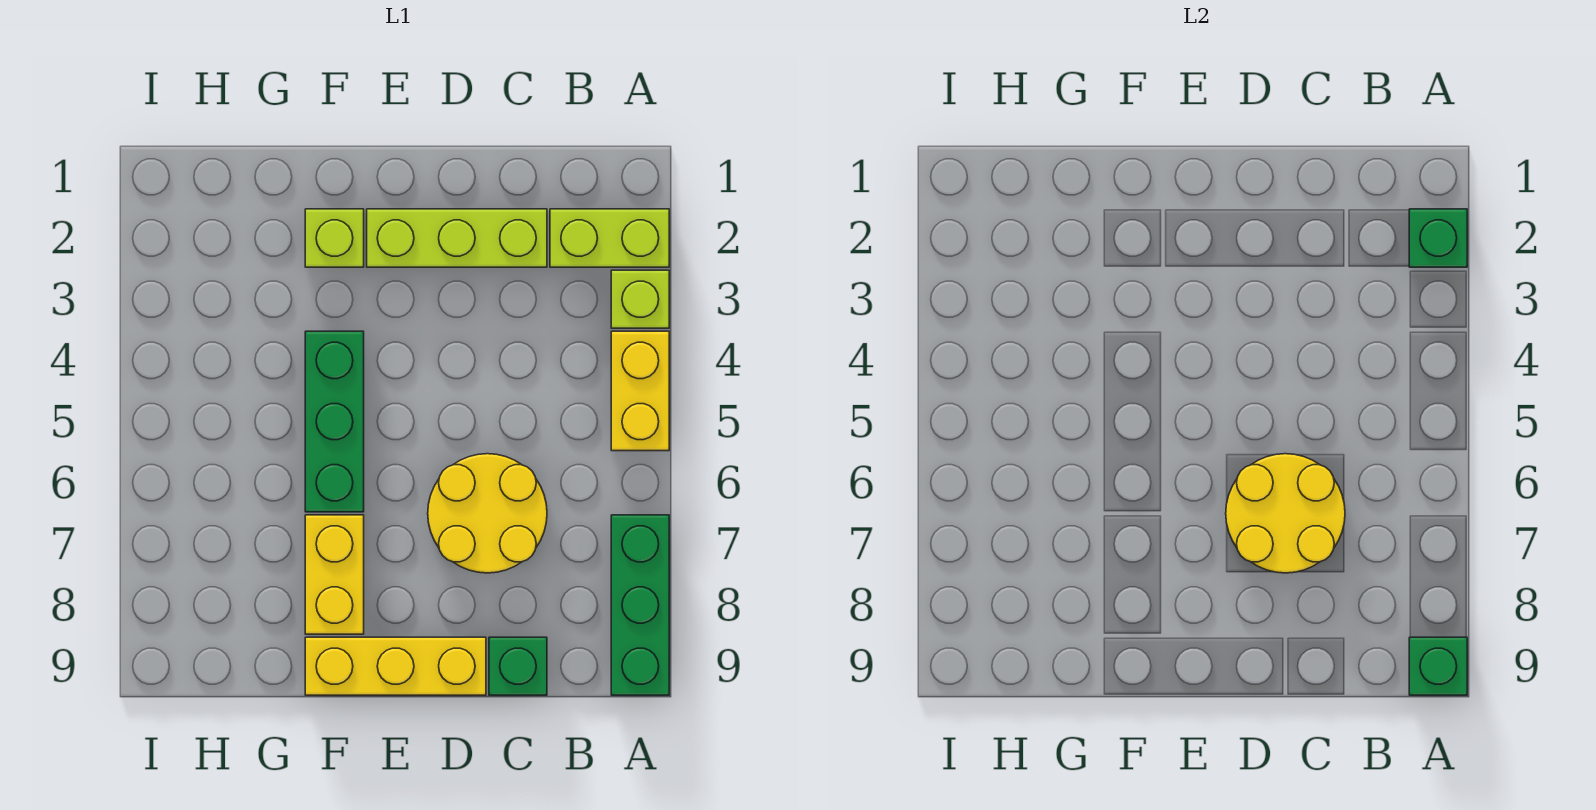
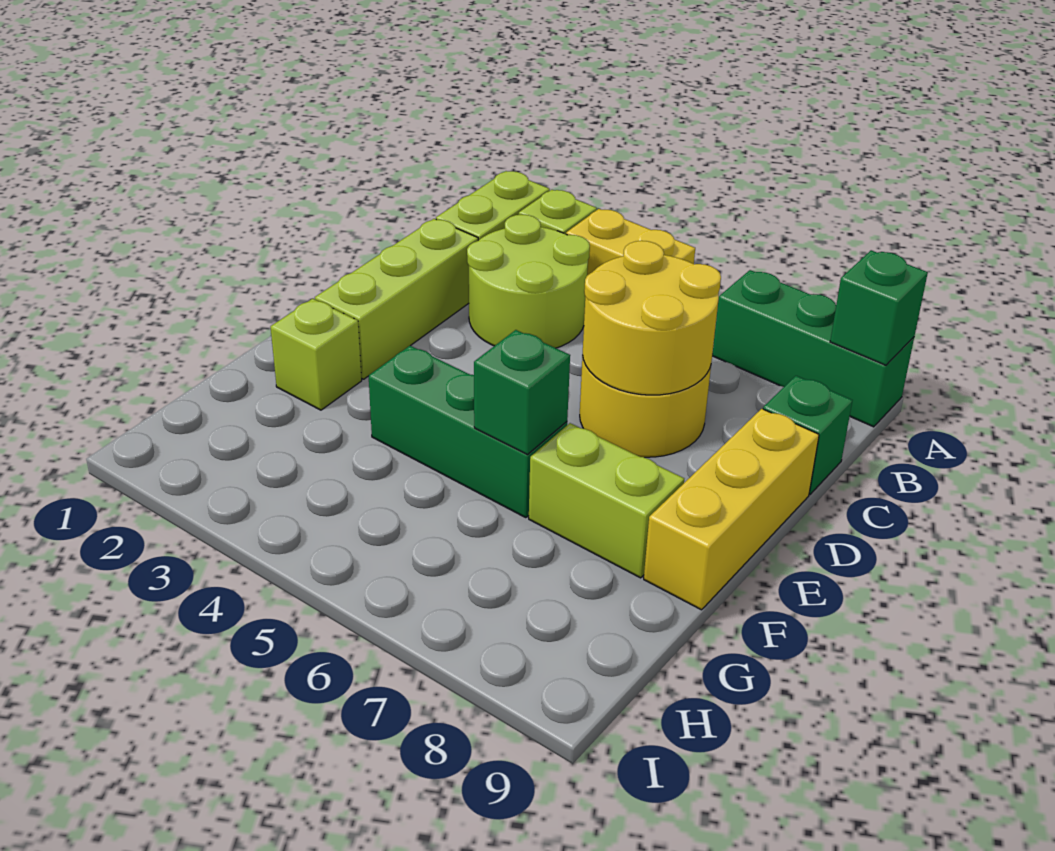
green brick A2 level 2 -> green brick F6 level 2
none -> lime round brick B3:C4 level 1
yellow brick F7:F8 level 1 -> lime brick F7:F8 level 1

